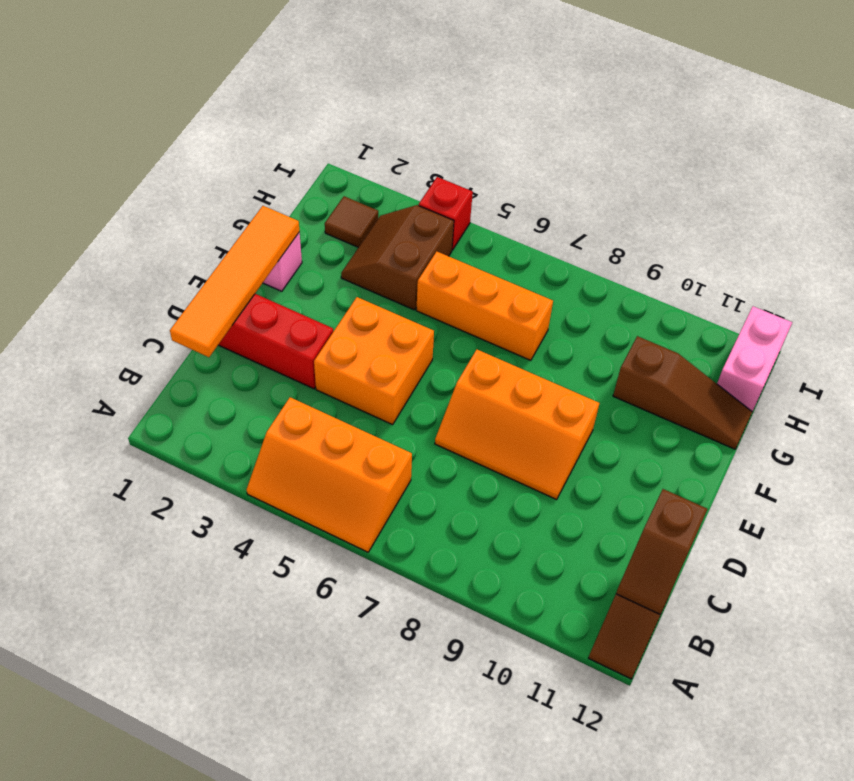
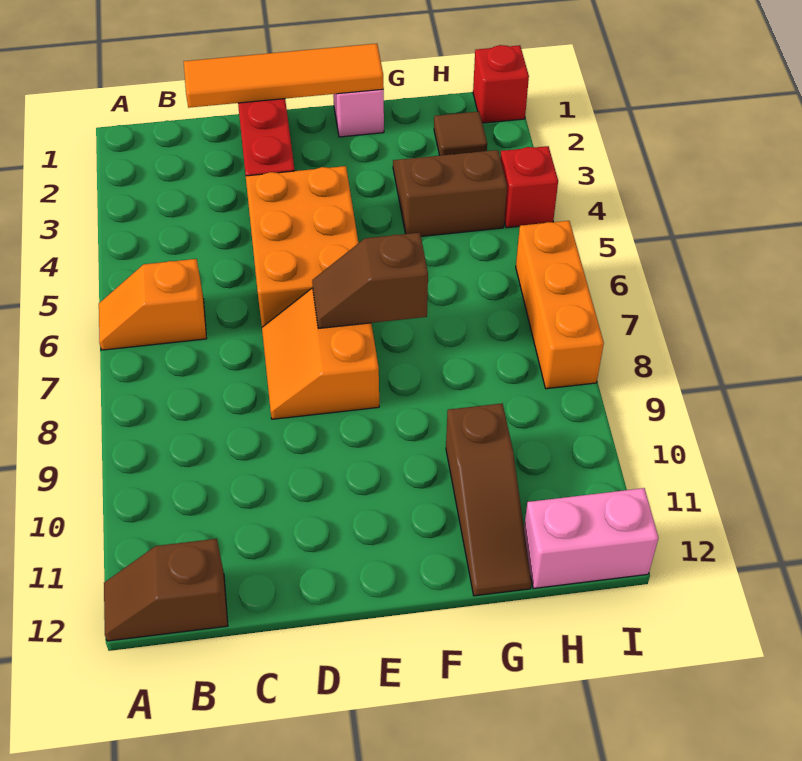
orange slope A4:B6 level 1 top B -> orange slope A6:B6 level 1 top B
brown slope B12:C12 level 2 top C -> brown slope E7:F7 level 2 top F
orange brick D4:E5 level 1 -> orange brick D4:E6 level 1
orange slope D7:E9 level 1 top E -> orange slope D7:E8 level 1 top E
orange brick G5:G7 level 1 -> orange brick I6:I8 level 1
none -> red brick I1 level 1

